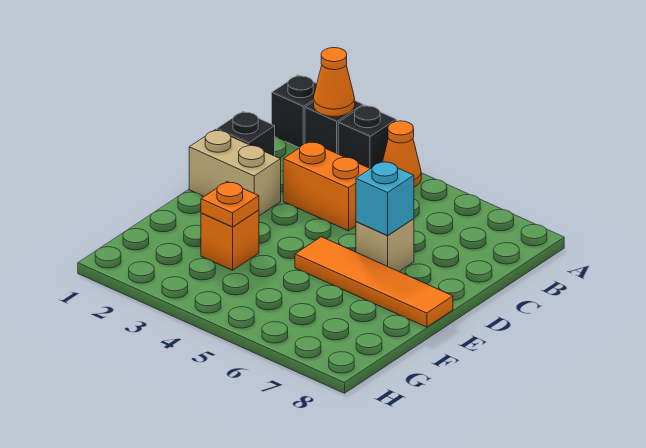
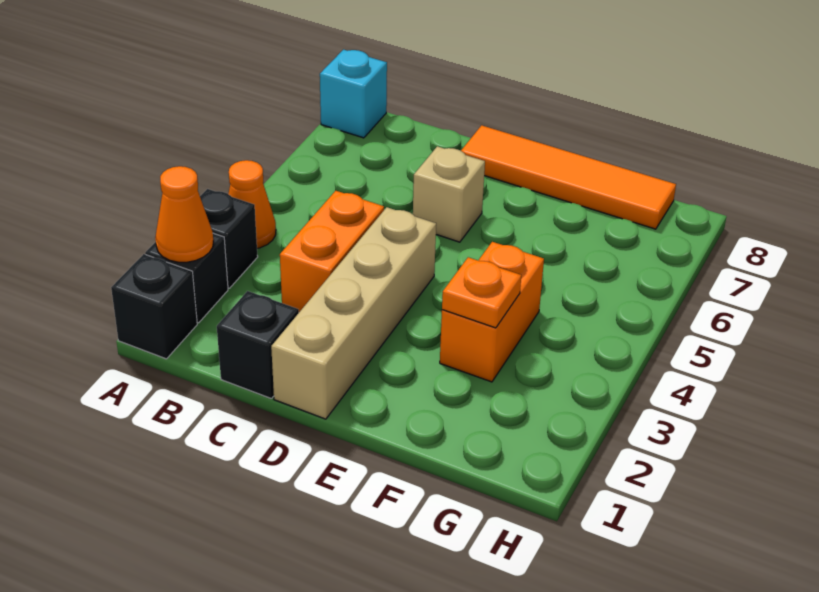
tan brick D1:D2 level 1 -> tan brick D1:D4 level 1
cyan brick D6 level 2 -> cyan brick A8 level 1
orange tile E5:E8 level 1 -> orange tile D8:G8 level 1
orange brick F3 level 1 -> orange brick F3:F4 level 1

